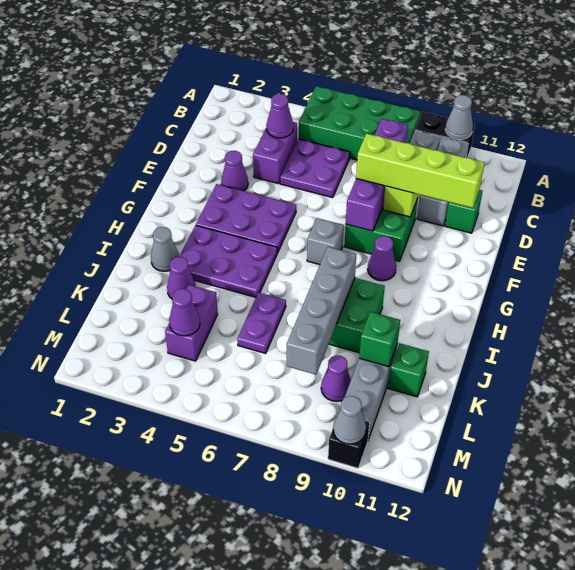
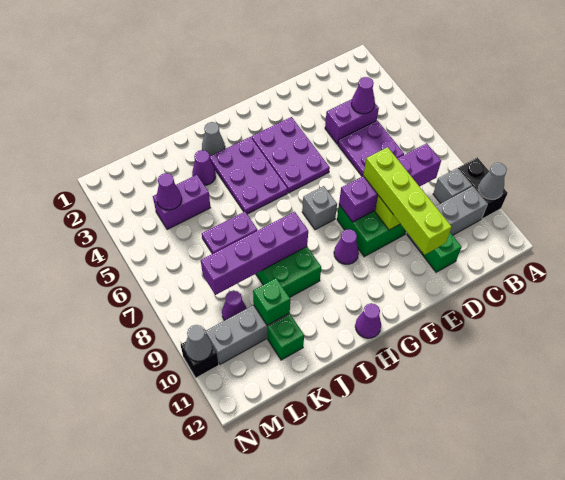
green brick A5:B8 level 1 -> none
purple cone E3 level 1 -> purple cone H12 level 1
grey brick I8:L8 level 2 -> purple brick I8:L8 level 2

